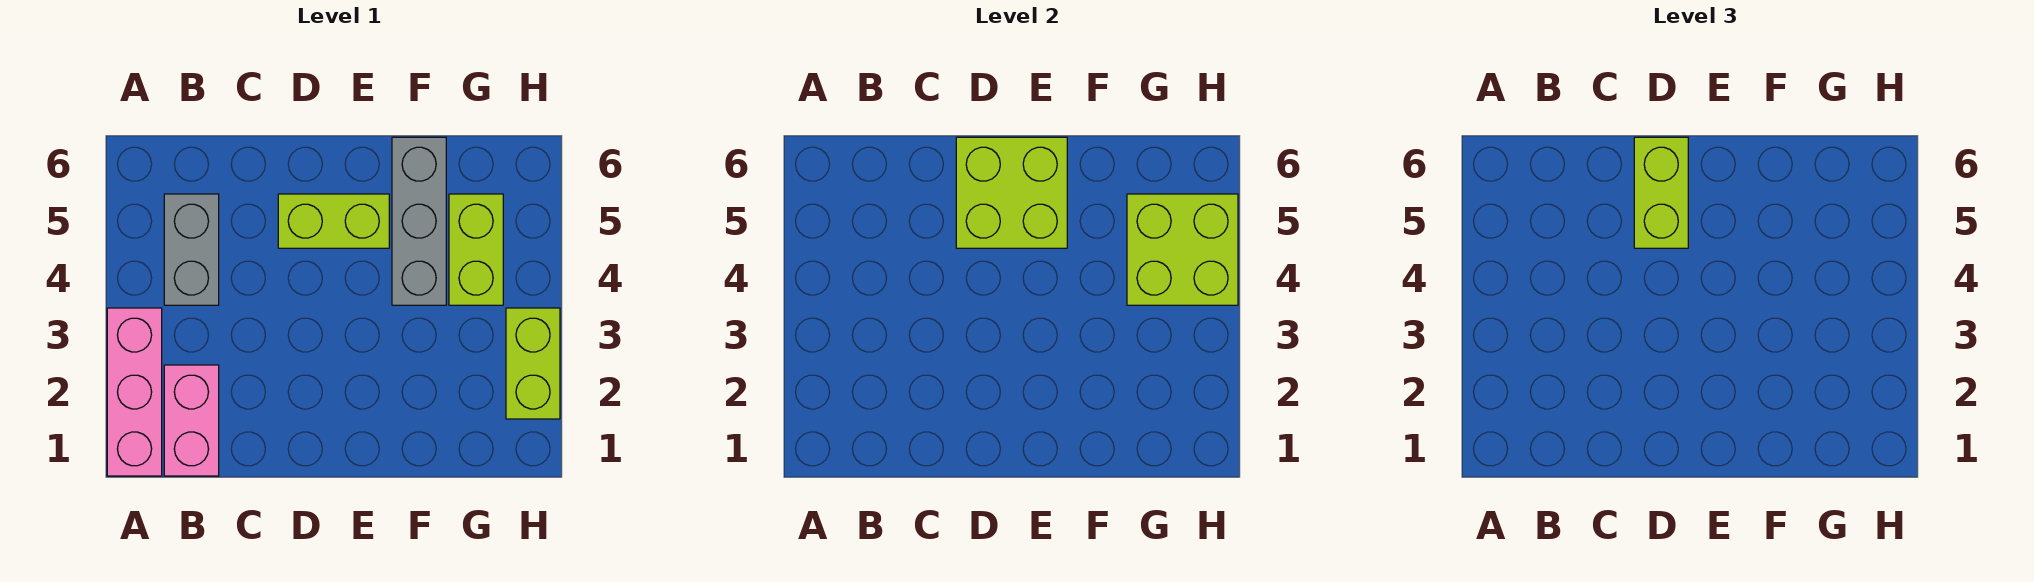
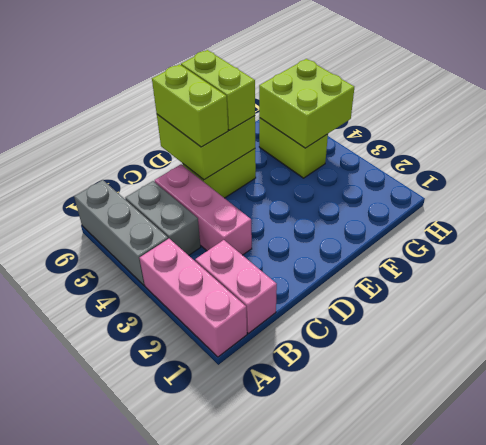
none -> pink brick C3:C5 level 1
grey brick F4:F6 level 1 -> grey brick A4:A6 level 1
lime brick H2:H3 level 1 -> lime brick E5:E6 level 3

